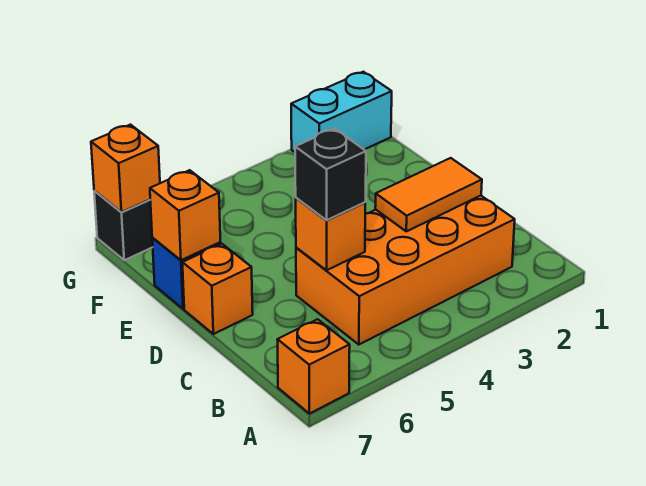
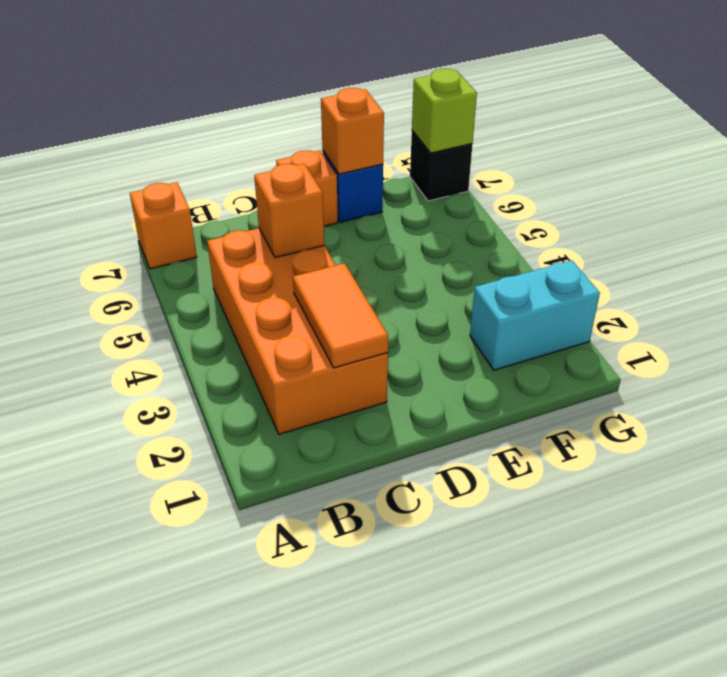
black brick C5 level 3 -> none
cyan brick G1:G2 level 1 -> cyan brick F2:G2 level 1
orange brick G7 level 2 -> lime brick G7 level 2

